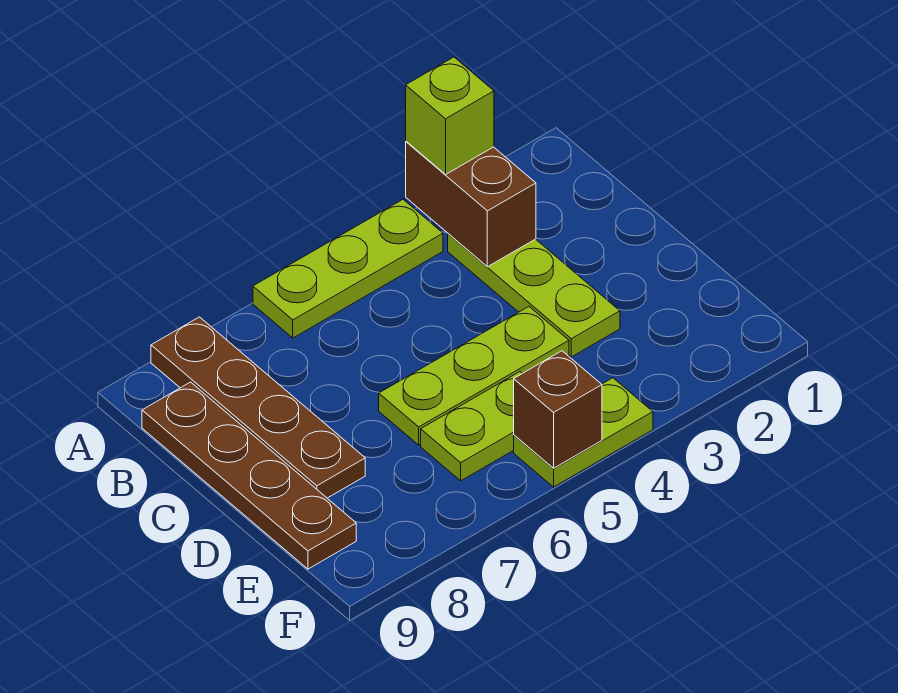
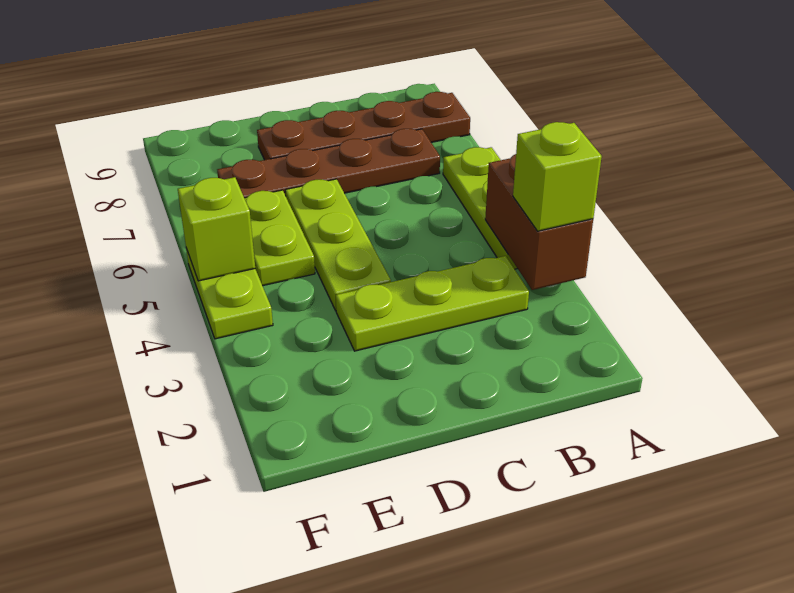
brown brick A3:B3 level 2 -> brown brick A3:A4 level 2
brown plate B9:E9 level 1 -> brown plate B7:E7 level 1
brown brick F5 level 2 -> lime brick F5 level 2

